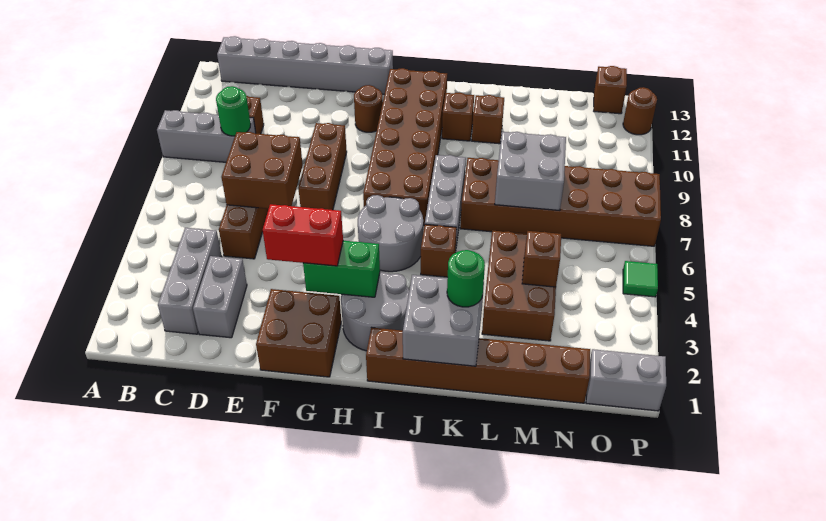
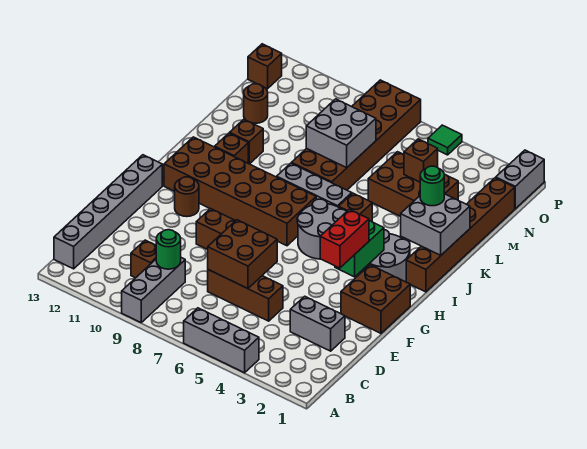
grey brick C2:C4 level 1 -> grey brick A4:A6 level 1
brown round brick P12 level 1 -> brown round brick M12 level 1

